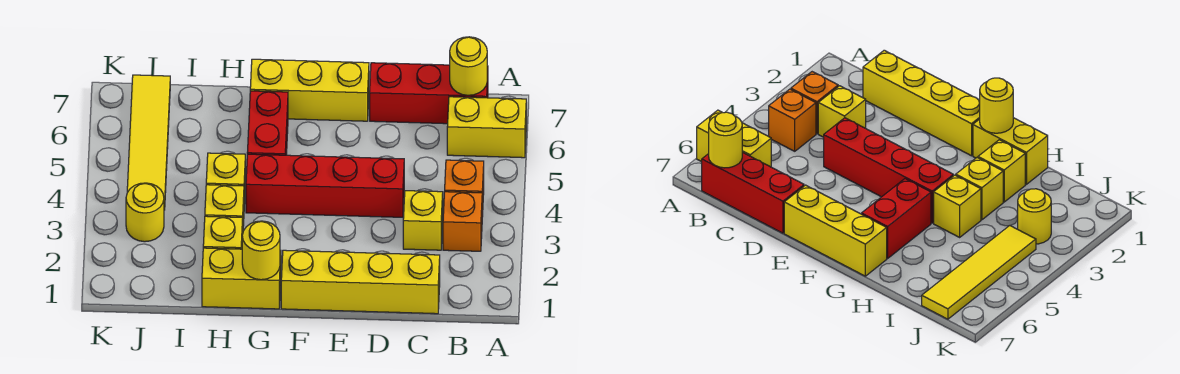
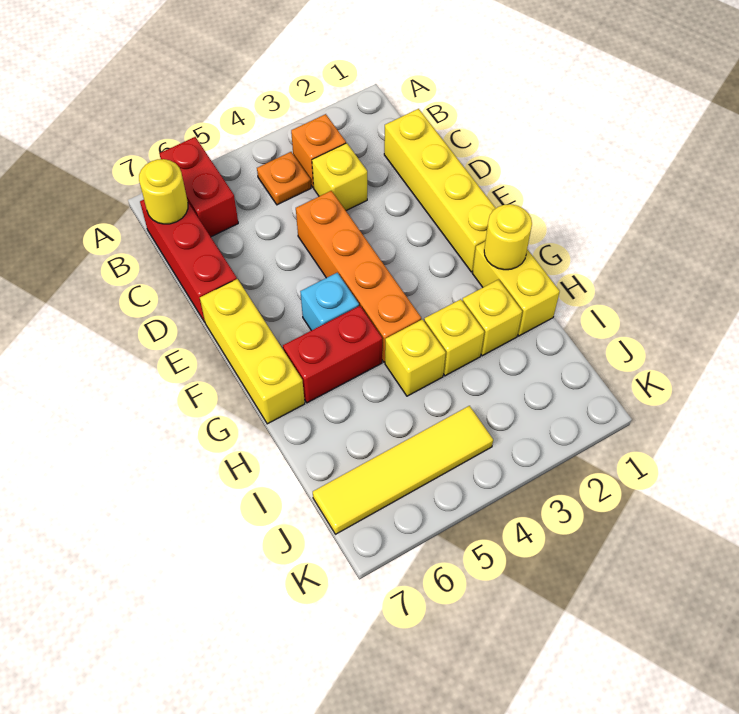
yellow brick A6:B6 level 1 -> red brick A6:B6 level 1
orange brick B4 level 1 -> orange plate B4 level 1
red brick D4:G4 level 1 -> orange brick D4:G4 level 1
none -> cyan brick F5 level 1
yellow round brick J3 level 1 -> none

